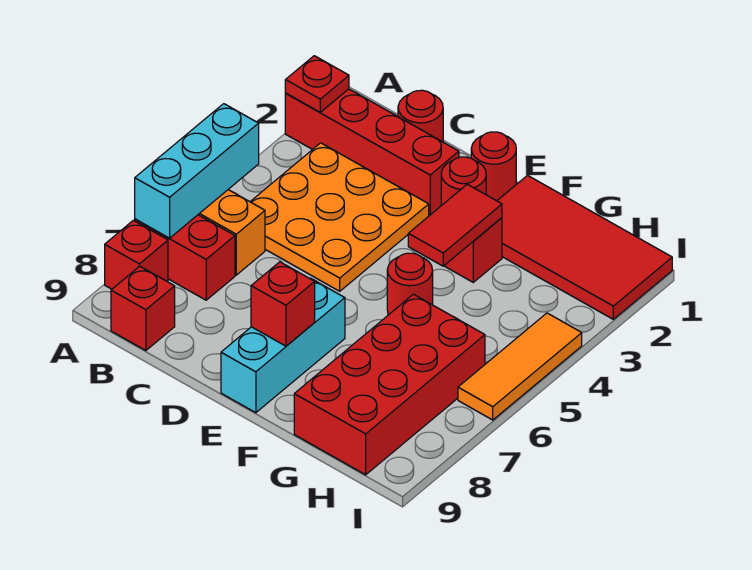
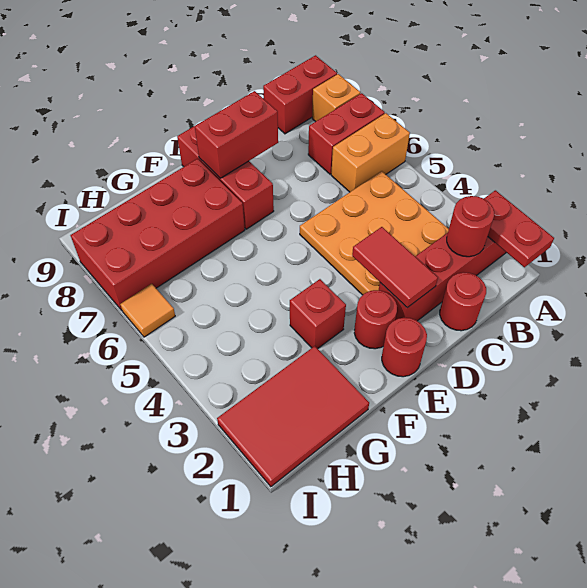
red plate A2 level 2 -> red plate A1:A2 level 2
cyan brick A5:A7 level 2 -> none
red brick A8 level 1 -> orange brick A8 level 1
red brick B9 level 1 -> red brick A9:B9 level 1
cyan brick E7:E9 level 1 -> red brick E7:E9 level 1
red brick E8 level 2 -> red brick D8:E8 level 2
red tile F1:I2 level 1 -> red tile G1:I2 level 1
red tile F3:F4 level 2 -> red tile D2:D3 level 2
red round brick F5 level 1 -> red round brick B2 level 2
red brick G6:H9 level 1 -> red brick F7:I8 level 1
orange tile I4:I6 level 1 -> orange tile I6 level 1

